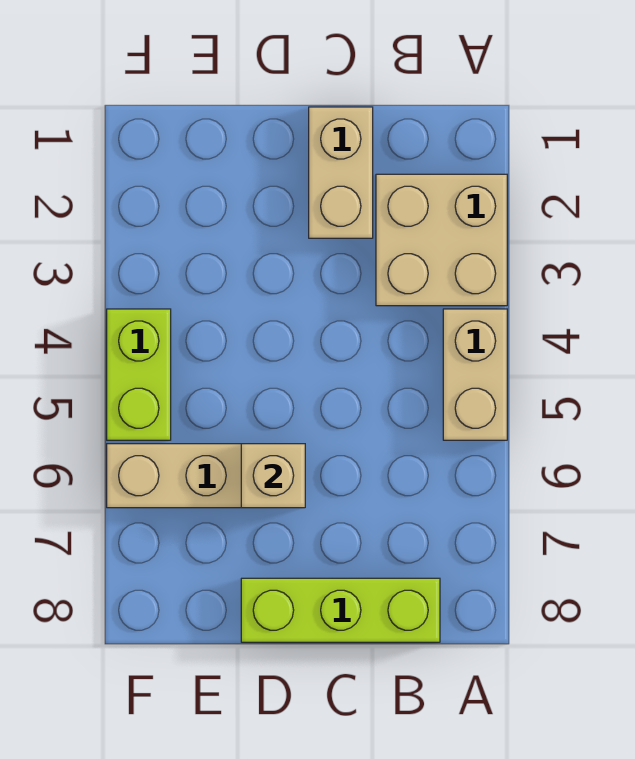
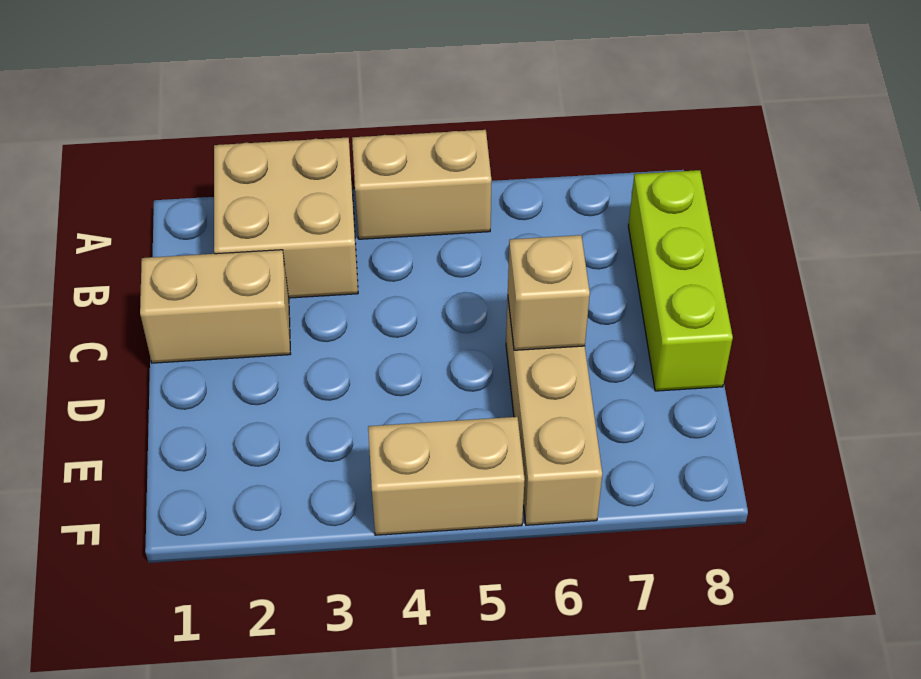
lime brick F4:F5 level 1 -> tan brick F4:F5 level 1

